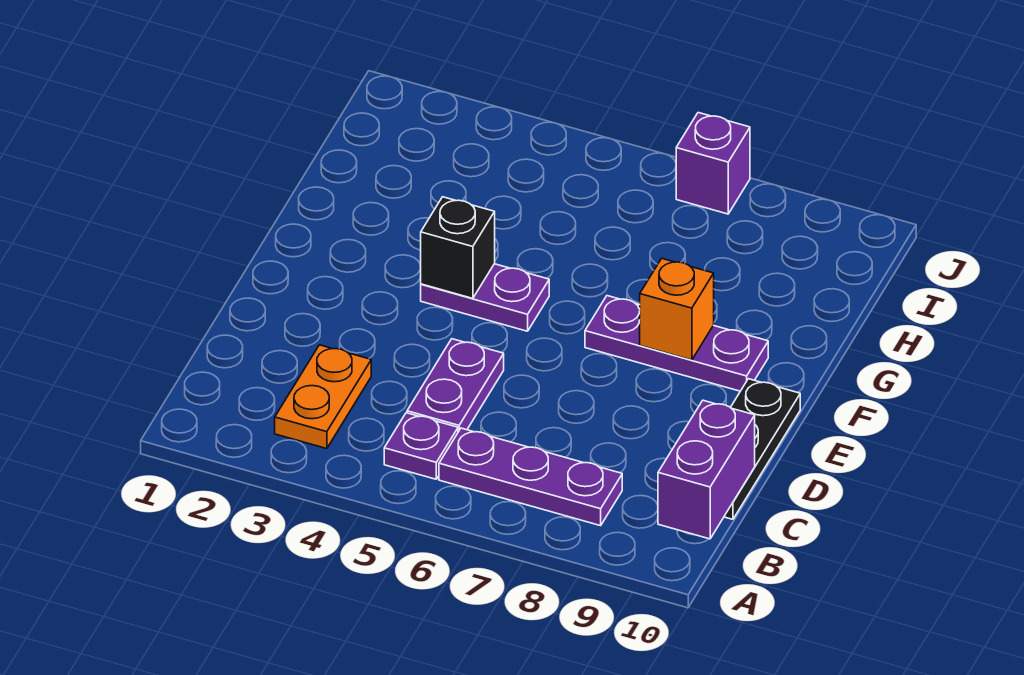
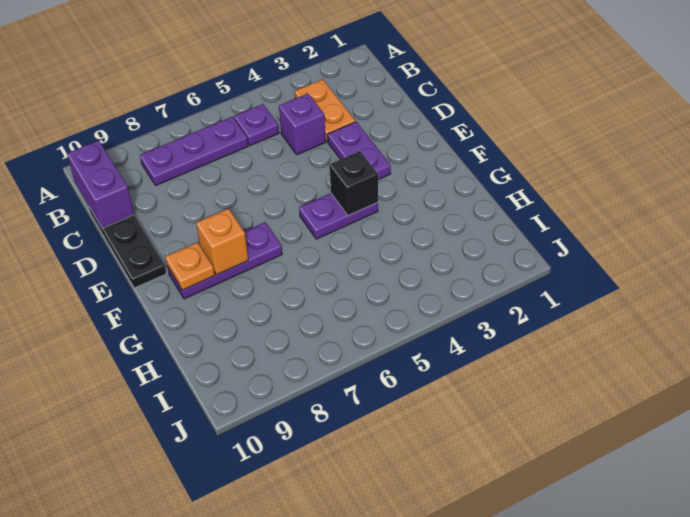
purple plate C5:D5 level 1 -> purple plate D3:E3 level 1
none -> orange plate F9 level 2
purple brick J7 level 1 -> purple brick C4 level 1

